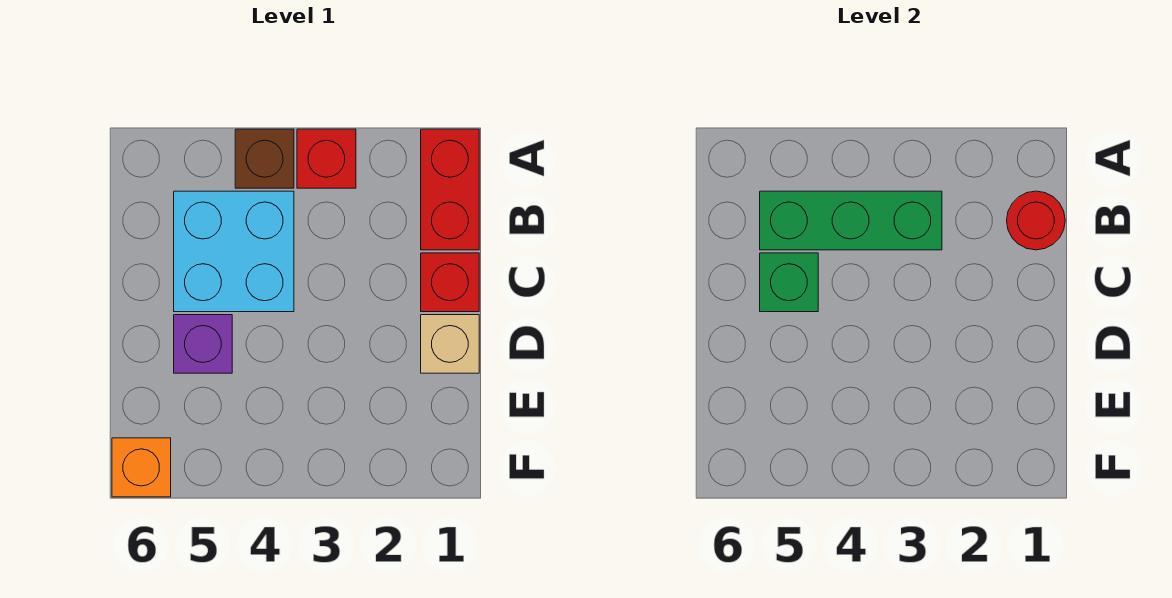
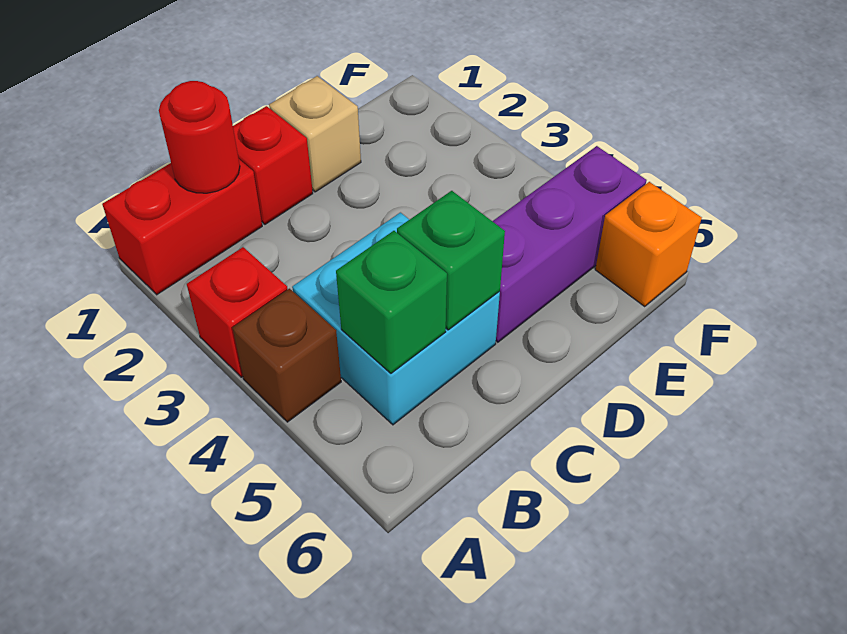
green brick B3:B5 level 2 -> green brick B5 level 2
purple brick D5 level 1 -> purple brick D5:F5 level 1

